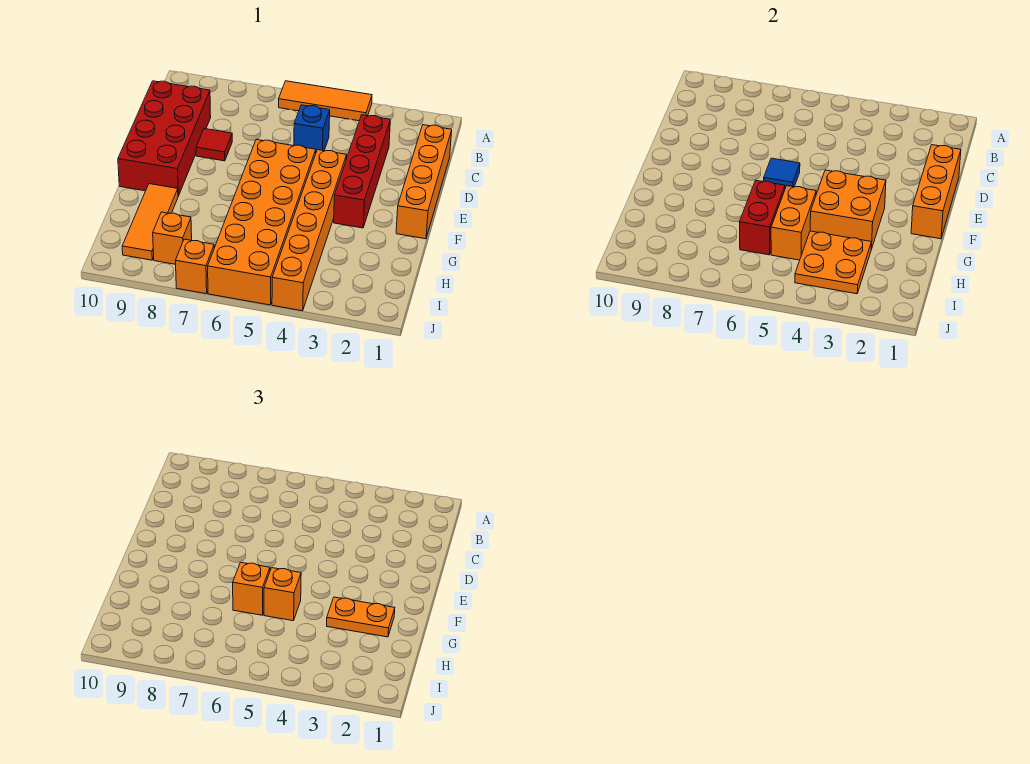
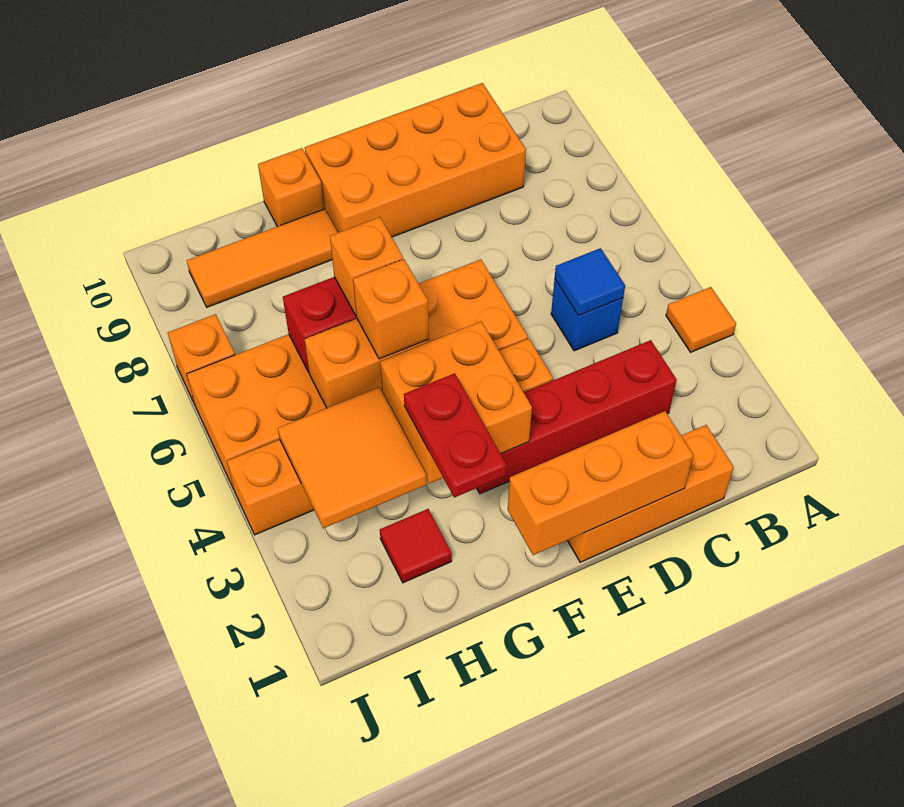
orange tile A4:A6 level 1 -> orange tile A4 level 1
orange brick C1:F1 level 1 -> orange brick C1:E1 level 1
red brick C9:F10 level 1 -> orange brick C9:F10 level 1
red tile D8 level 1 -> red tile H2 level 1
blue tile E6 level 2 -> blue tile C5 level 2
orange plate G2:G3 level 3 -> red plate G2:G3 level 3
orange plate H3:I4 level 2 -> orange tile H3:I4 level 2
orange brick I8 level 1 -> orange brick G10 level 1

